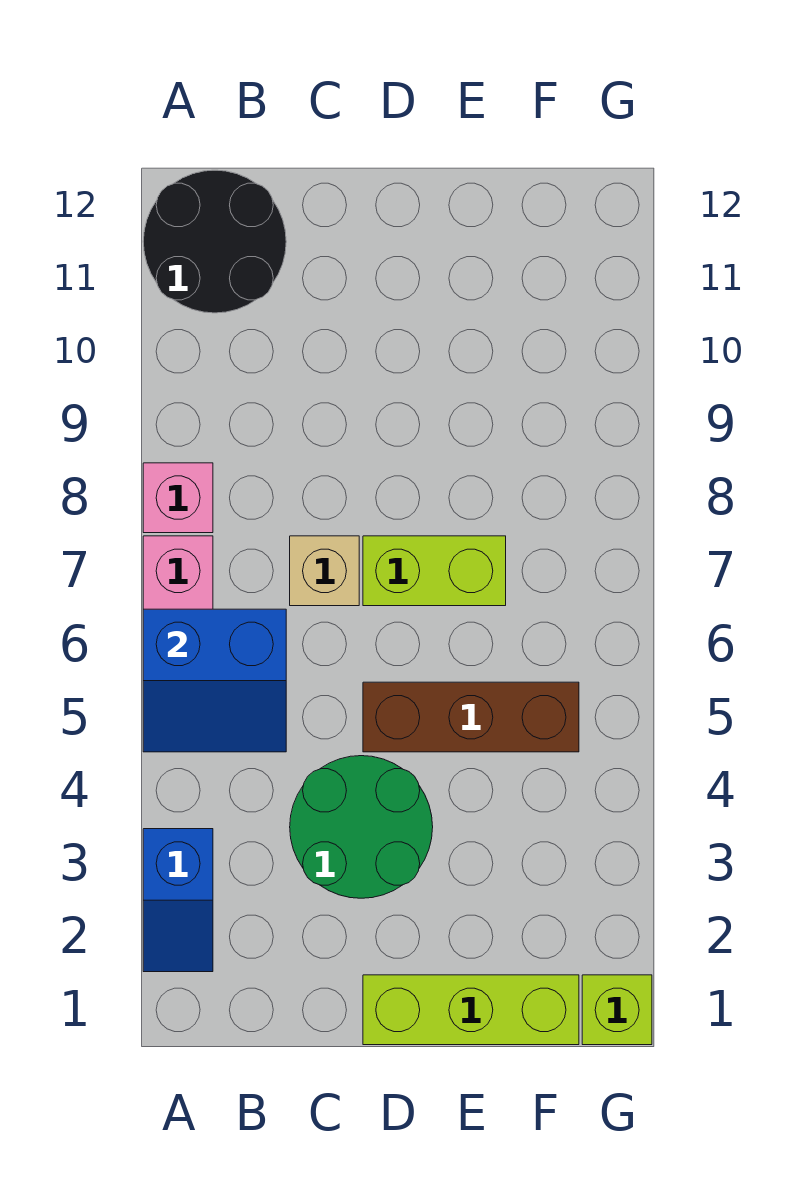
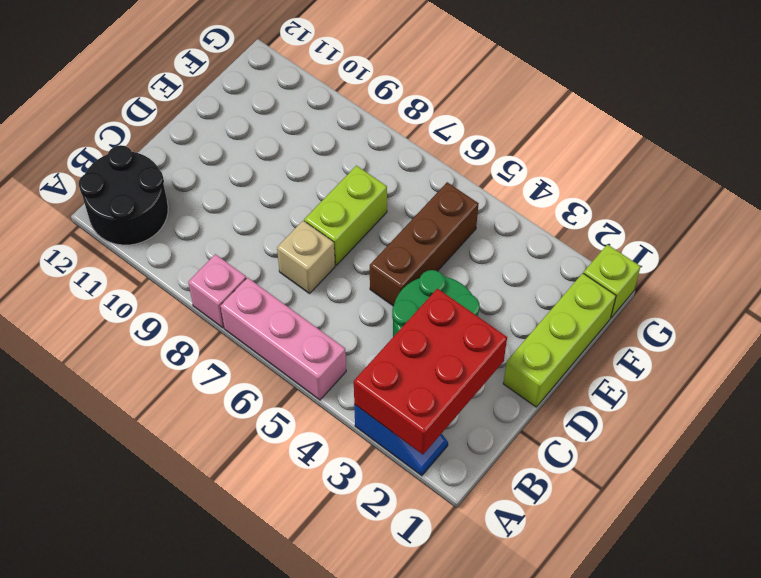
none -> red brick A2:C3 level 2
blue slope A5:B6 level 2 top 6 -> none

